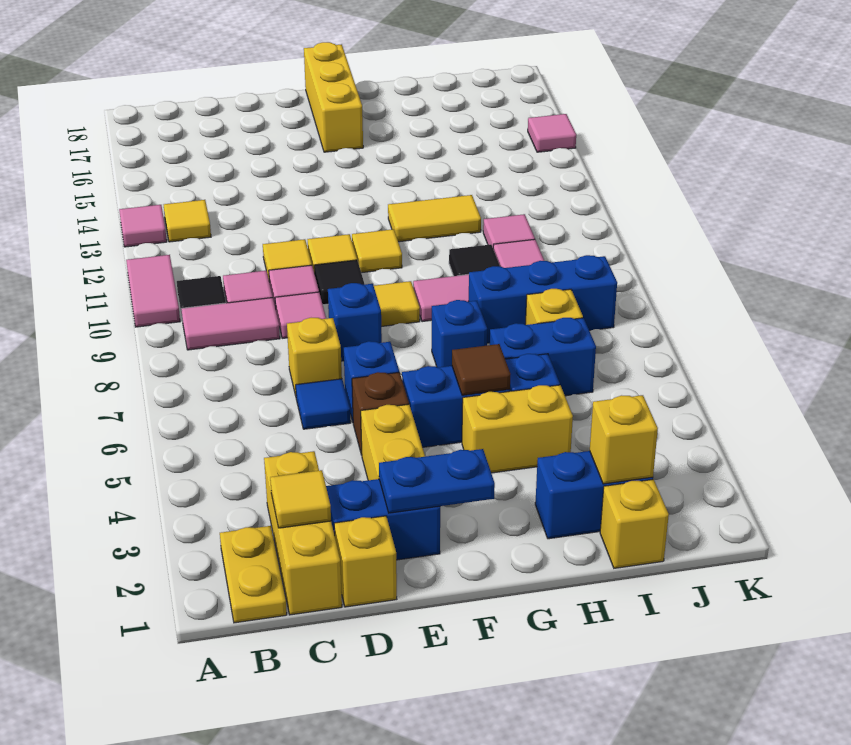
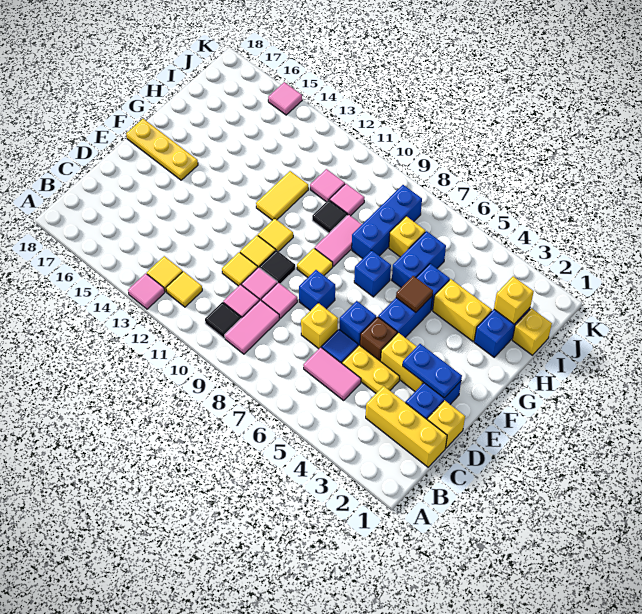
pink tile A10:A11 level 1 -> pink tile C5:C6 level 1
yellow plate B1:B2 level 1 -> yellow plate D4:D5 level 1
yellow tile C2 level 2 -> yellow tile B12 level 1
blue plate E2:F2 level 2 -> blue plate E2:E3 level 2
yellow brick F16:F18 level 1 -> yellow plate F16:F18 level 1
yellow brick G4:H4 level 1 -> yellow brick H3:H4 level 1

